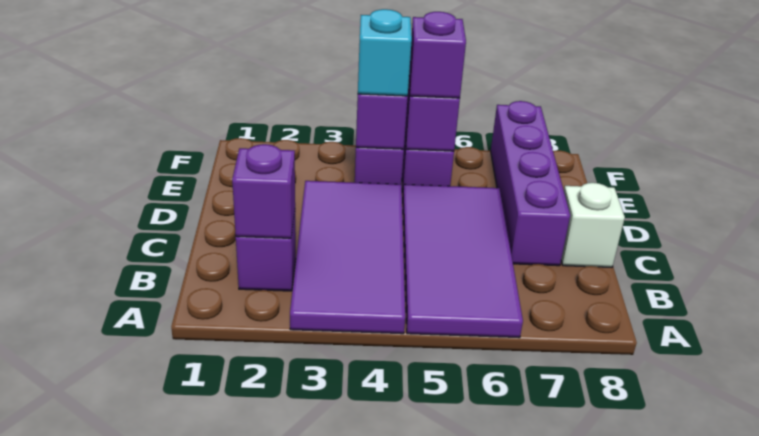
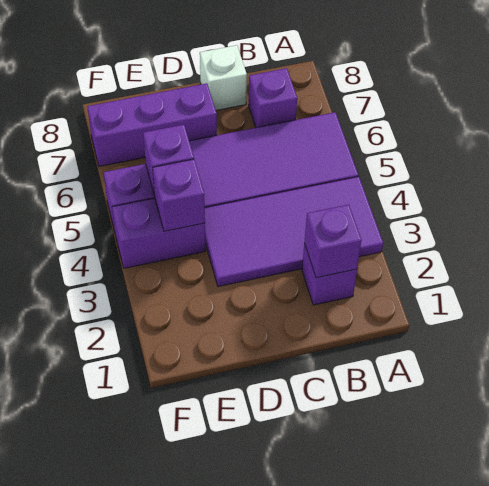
purple brick C7:F7 level 1 -> purple brick D7:F7 level 1
cyan brick E4 level 3 -> none
purple brick E5 level 3 -> purple brick B7 level 1

